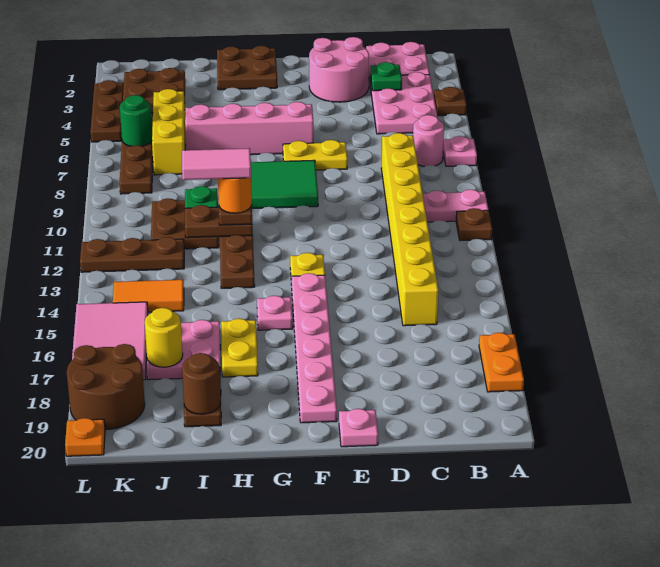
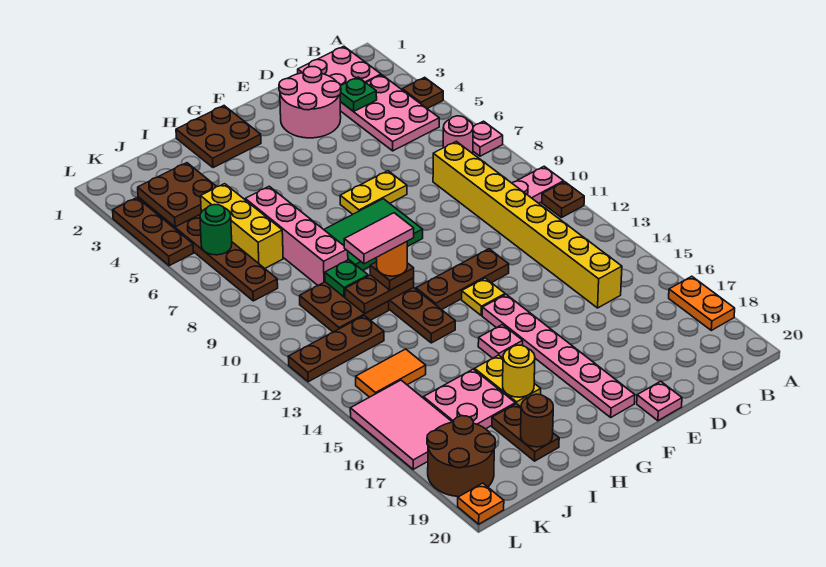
none -> brown plate E12:G12 level 1
pink brick F6:I6 level 1 -> pink brick I6:I9 level 1
yellow round brick J17 level 2 -> yellow round brick H17 level 2

